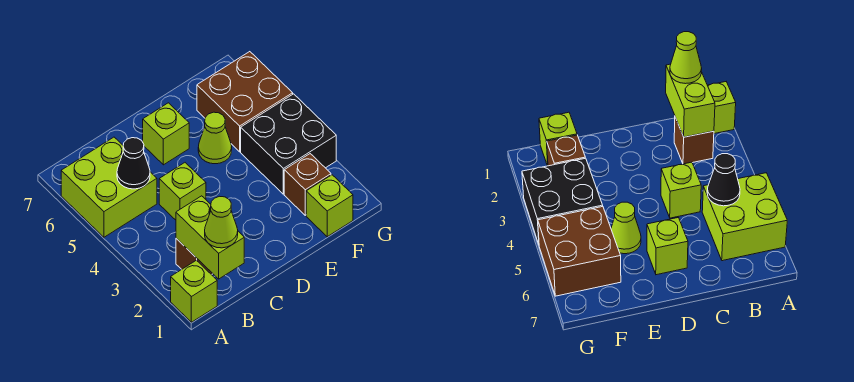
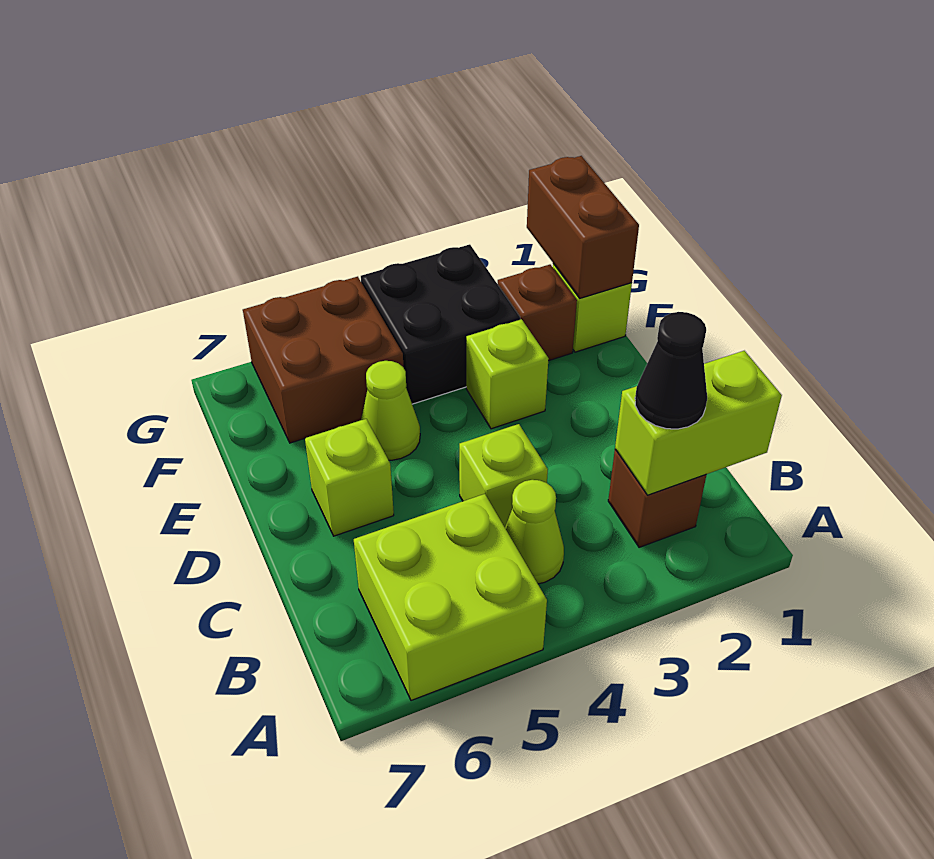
lime brick A1 level 1 -> lime brick E3 level 1
lime cone B1 level 3 -> lime cone B4 level 1
black cone B5 level 2 -> black cone B2 level 3
none -> brown brick F1:G1 level 2

